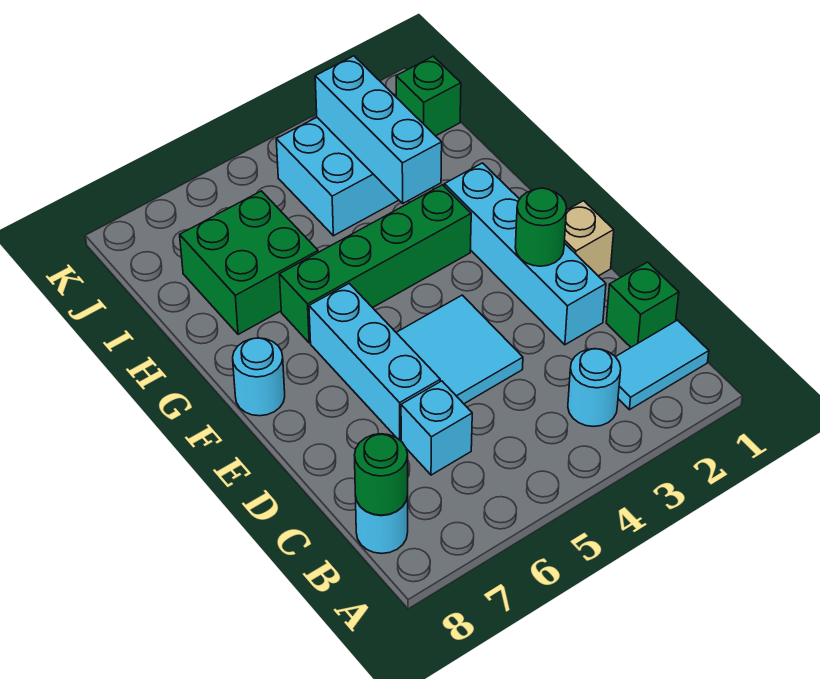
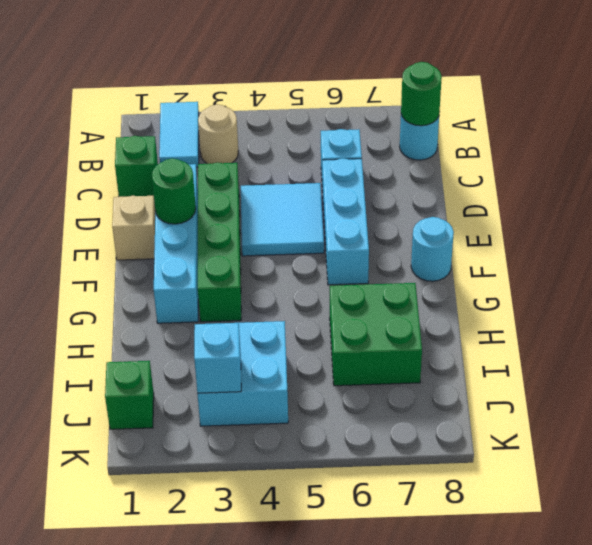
cyan tile B1:B2 level 1 -> cyan tile A2:B2 level 1
cyan round brick B3 level 1 -> tan round brick B3 level 1
green brick G3:G6 level 1 -> green brick D3:G3 level 1
cyan brick H3:J3 level 2 -> cyan brick J3 level 2

